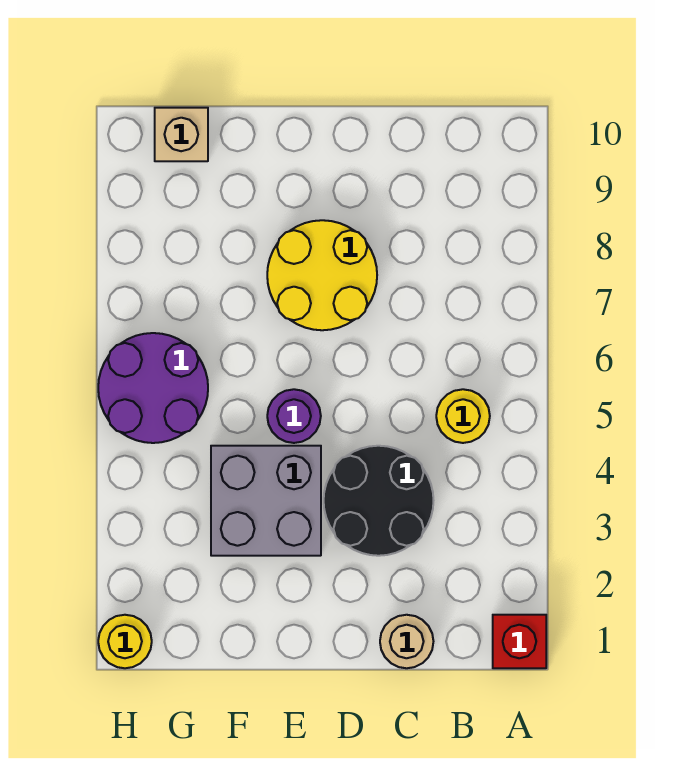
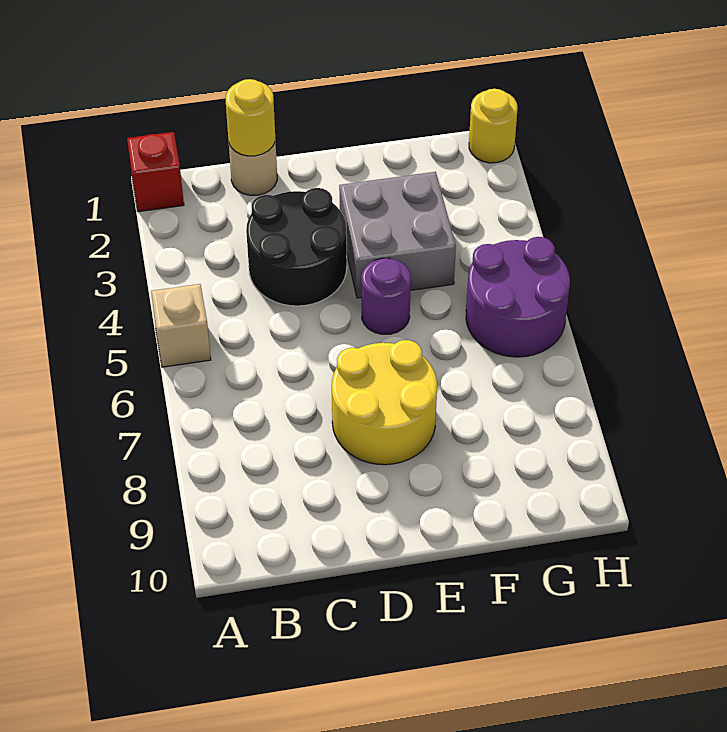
yellow round brick B5 level 1 -> yellow round brick C1 level 2
tan brick G10 level 1 -> tan brick A5 level 1

